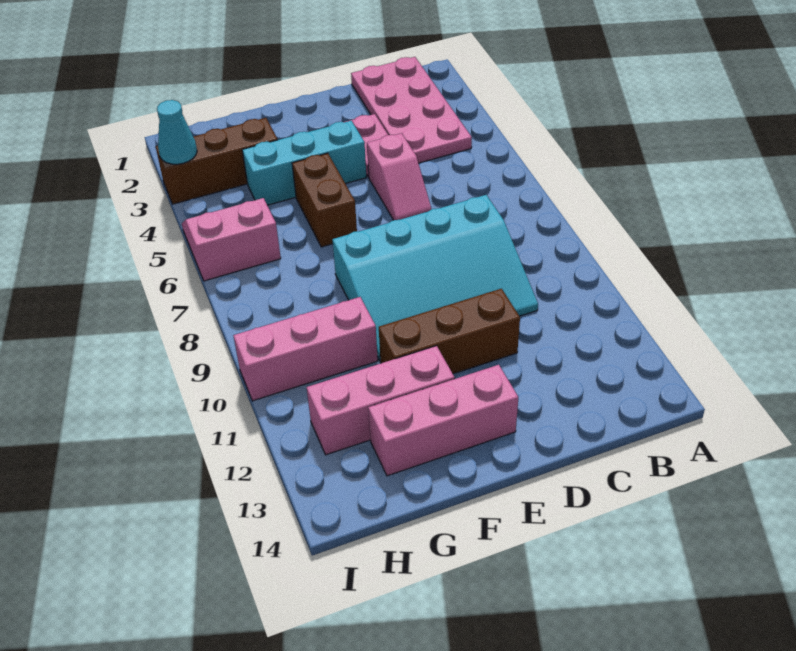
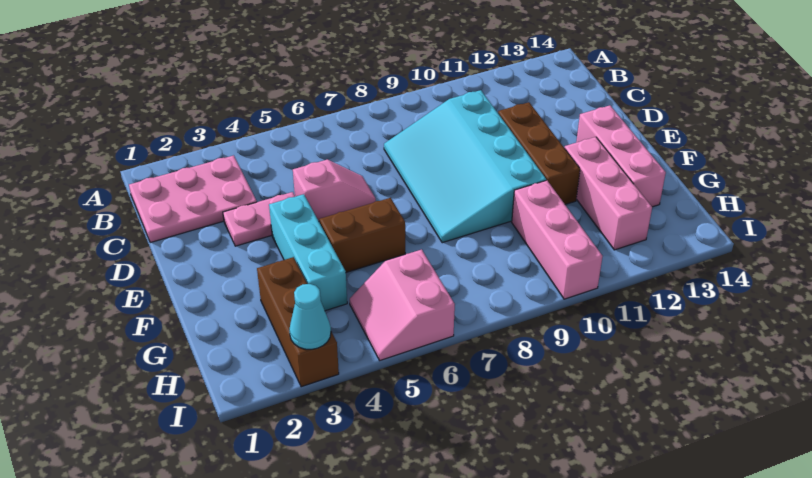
pink plate B1:C4 level 1 -> pink plate B1:C3 level 1
cyan slope C8:F10 level 1 top 8 -> cyan slope C8:F10 level 1 top 10

